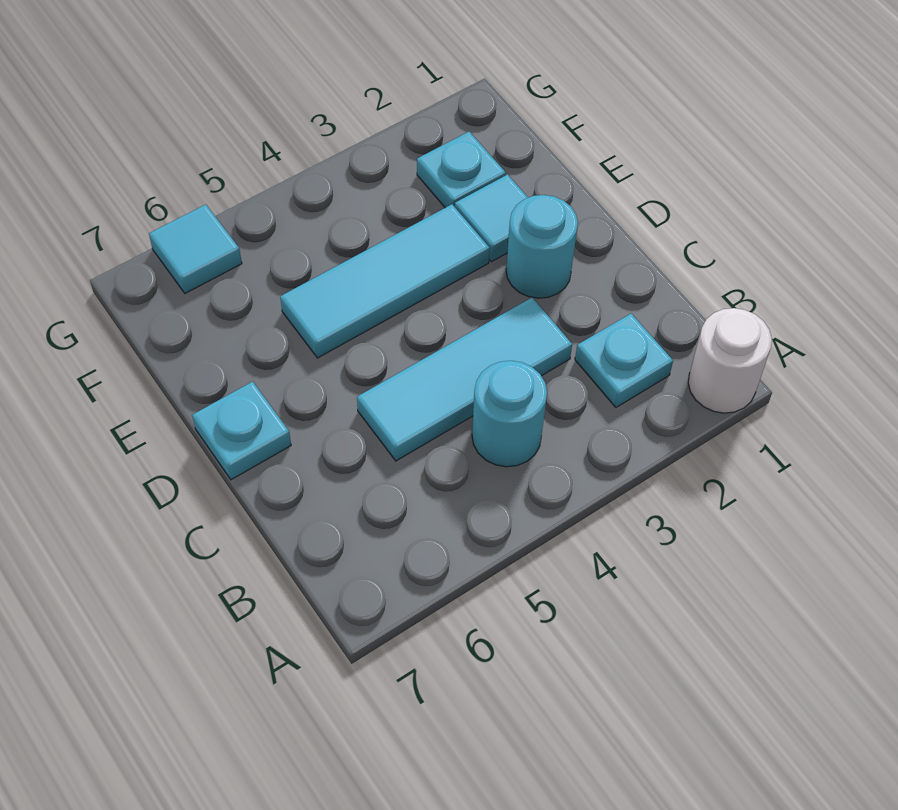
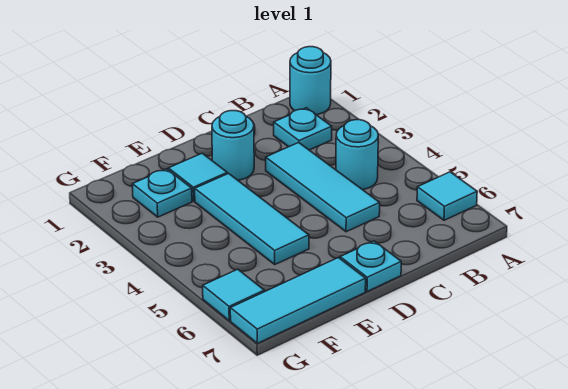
white round brick A1 level 1 -> cyan round brick A1 level 1
none -> cyan tile A6 level 1
none -> cyan tile E7:G7 level 1

